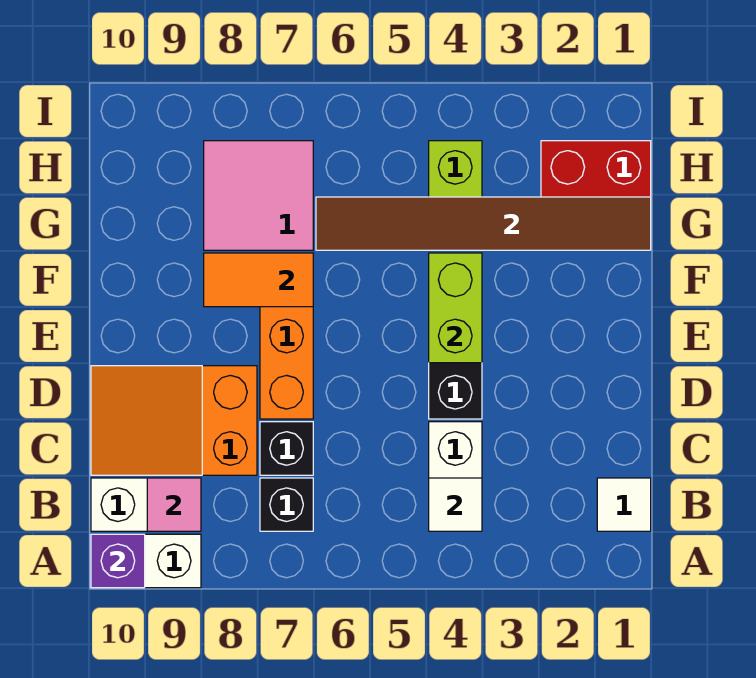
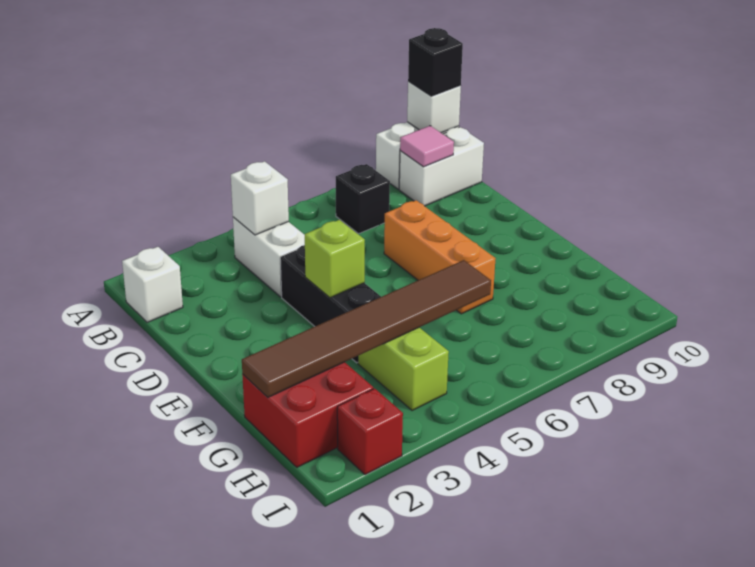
purple brick A10 level 2 -> white brick A10 level 2
white tile B1 level 1 -> white brick B1 level 1
white tile B4 level 2 -> white brick B4 level 2
black brick C7 level 1 -> black brick A10 level 3
orange slope C8:D10 level 1 top 8 -> none
lime brick E4:F4 level 2 -> lime brick E4 level 2
orange tile F7:F8 level 2 -> none
pink tile G7:H8 level 1 -> none
none -> red brick I2 level 1

